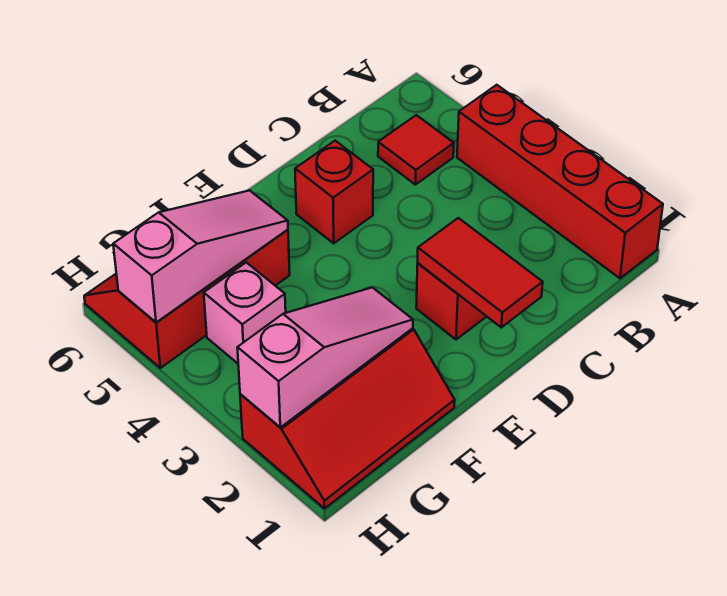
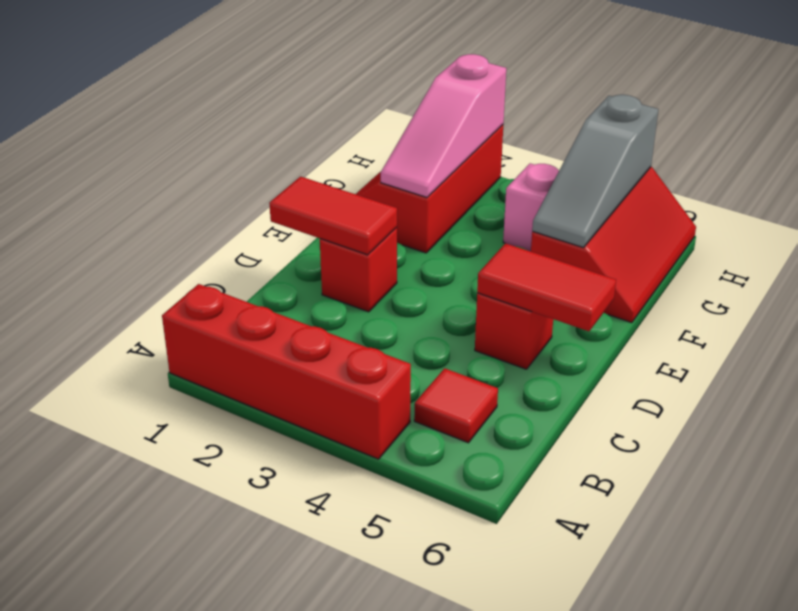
none -> red tile D5:D6 level 2
pink slope F5:H5 level 2 top H -> grey slope F5:H5 level 2 top H

